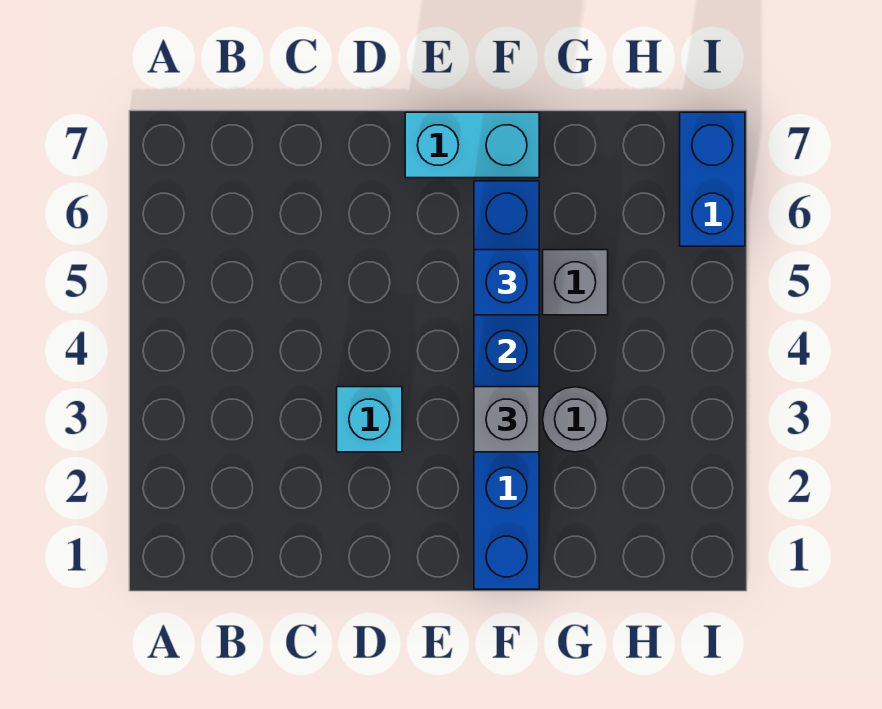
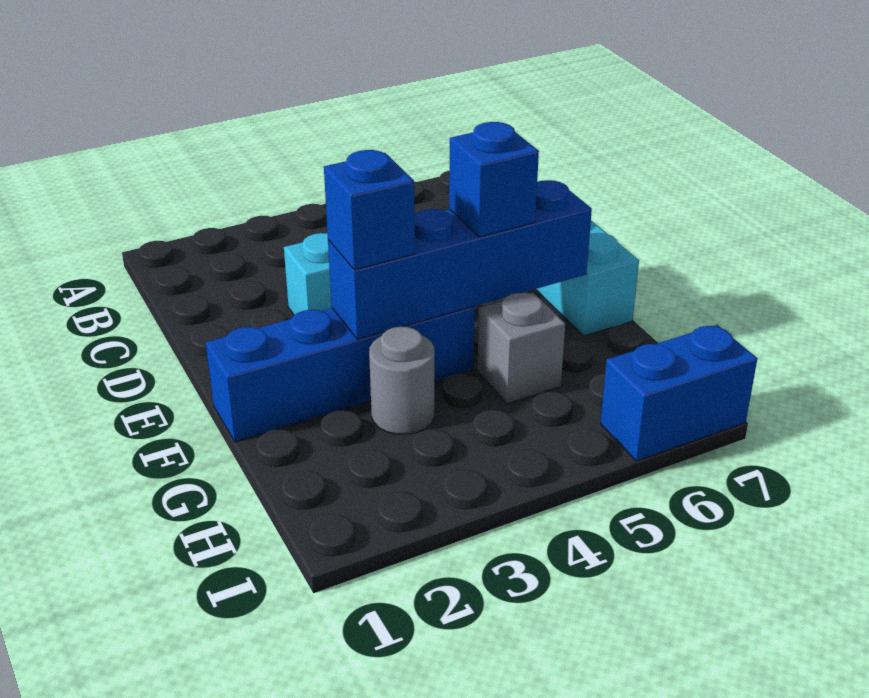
grey brick F3 level 3 -> blue brick F3 level 3

